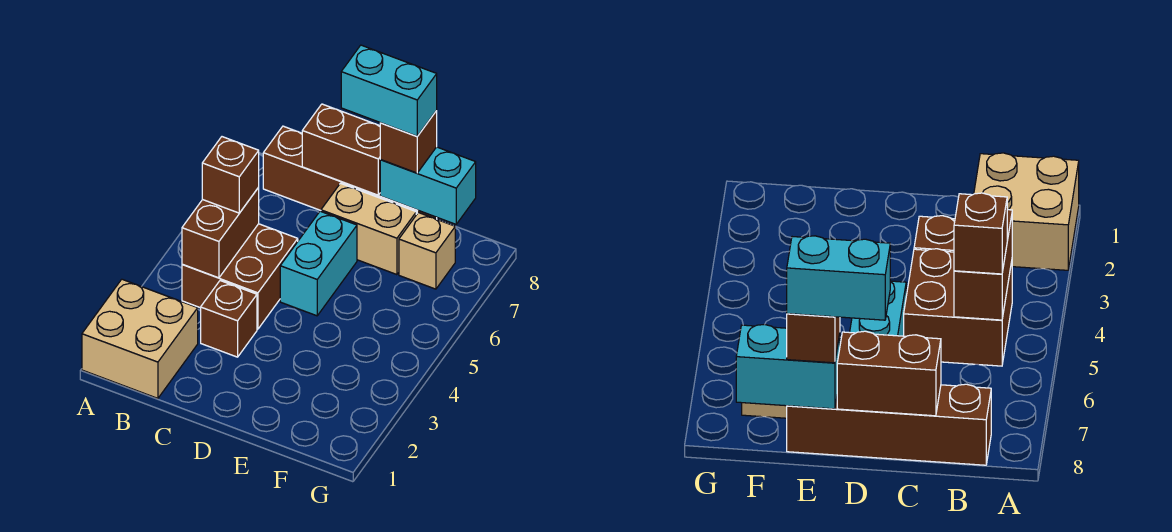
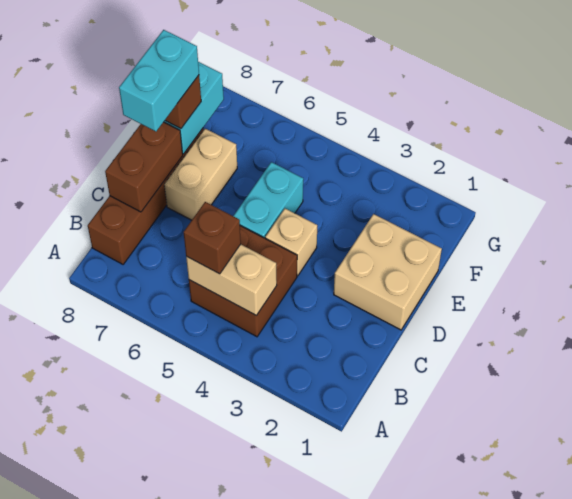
tan brick A1:B2 level 1 -> tan brick D1:E2 level 1
brown brick B4:B5 level 2 -> tan brick B4:B5 level 2
brown brick C3 level 1 -> none
cyan brick D5:D6 level 1 -> cyan brick D5:E5 level 1
tan brick F7 level 1 -> tan brick D4 level 1

